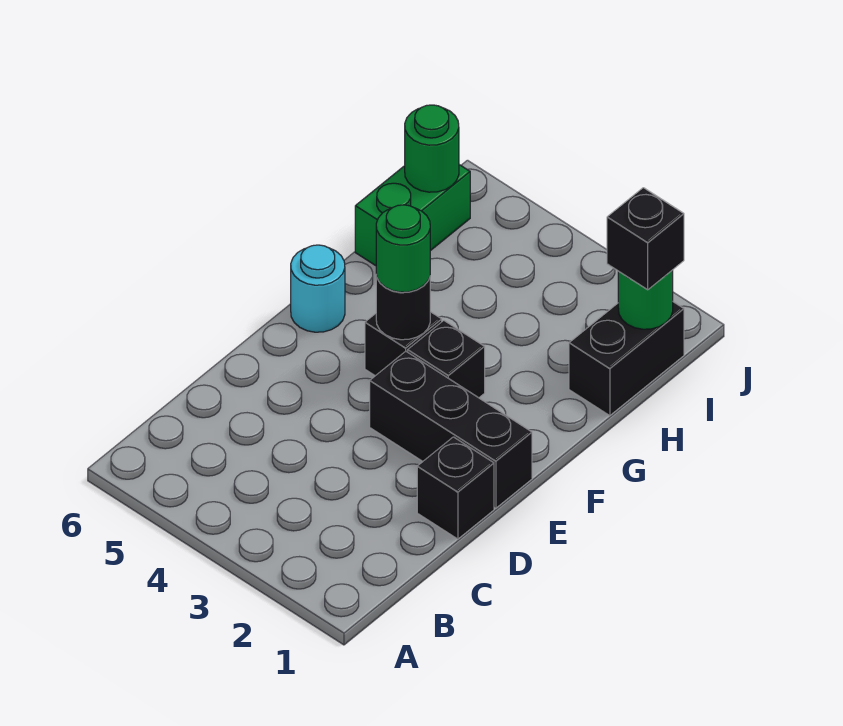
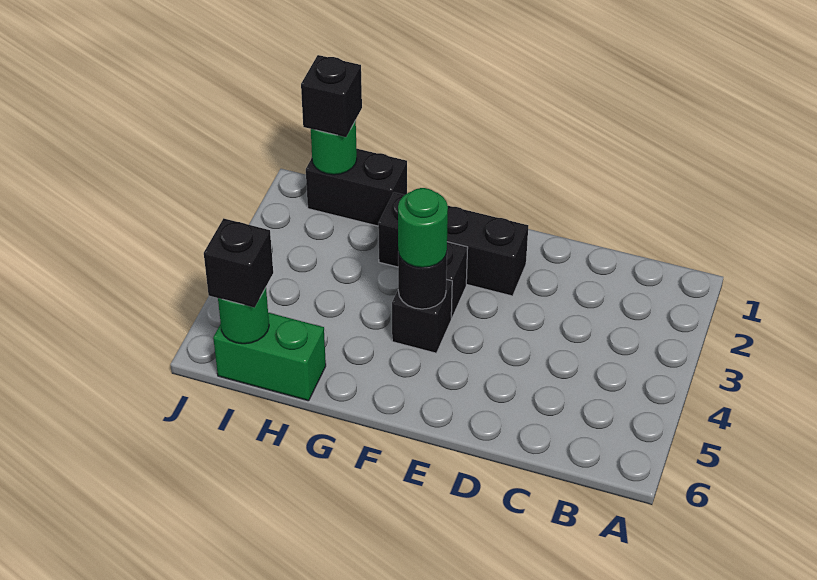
black brick D1 level 1 -> black brick I6 level 3
black brick E1:E3 level 1 -> black brick E2:G2 level 1
cyan round brick F6 level 1 -> none

